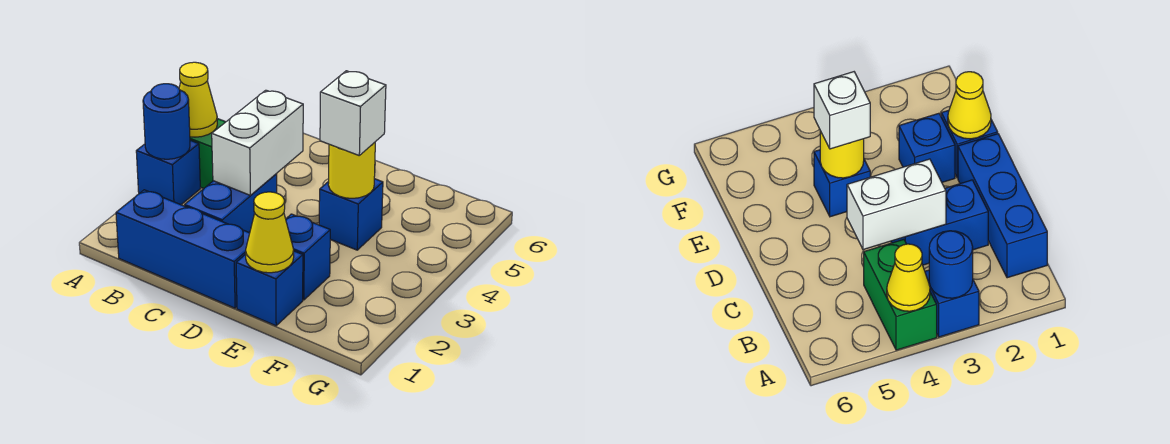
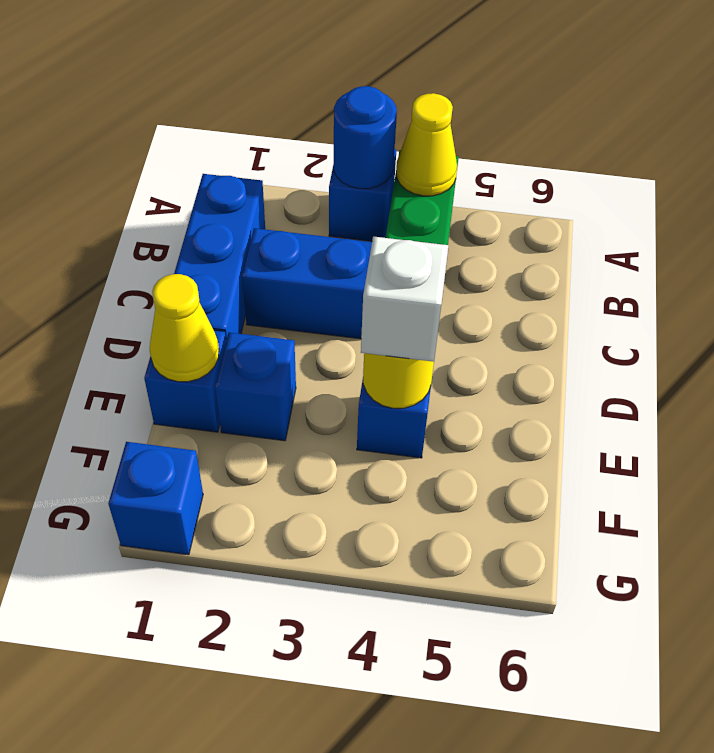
white brick C3:C4 level 2 -> none
none -> blue brick G1 level 1

